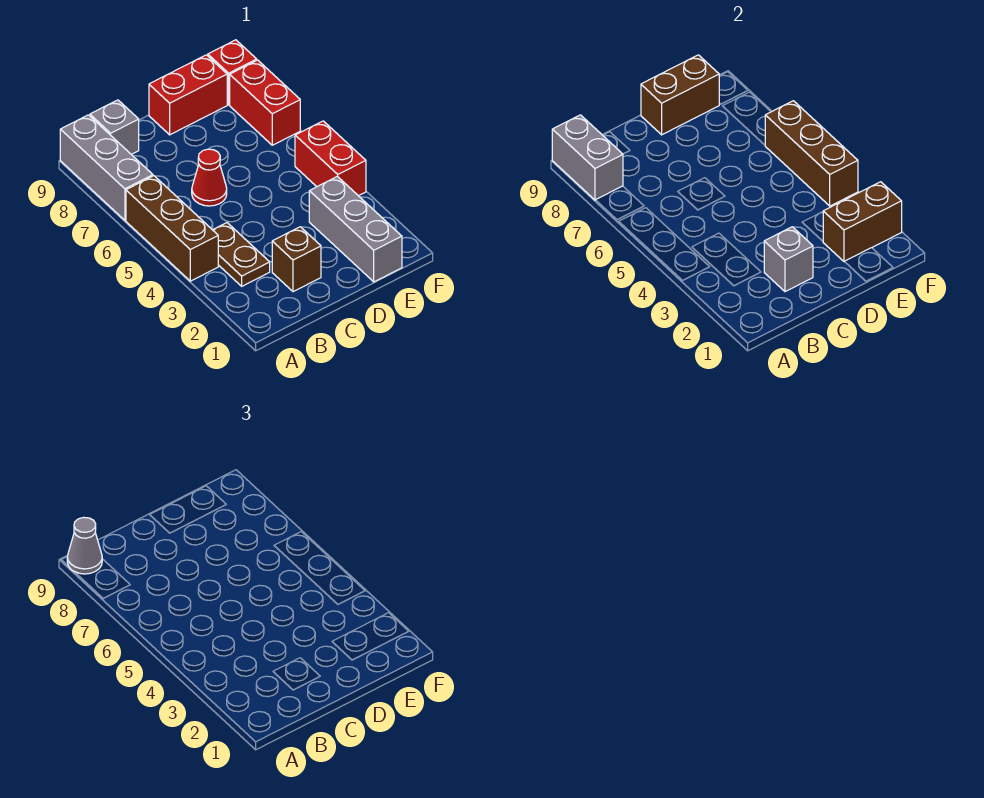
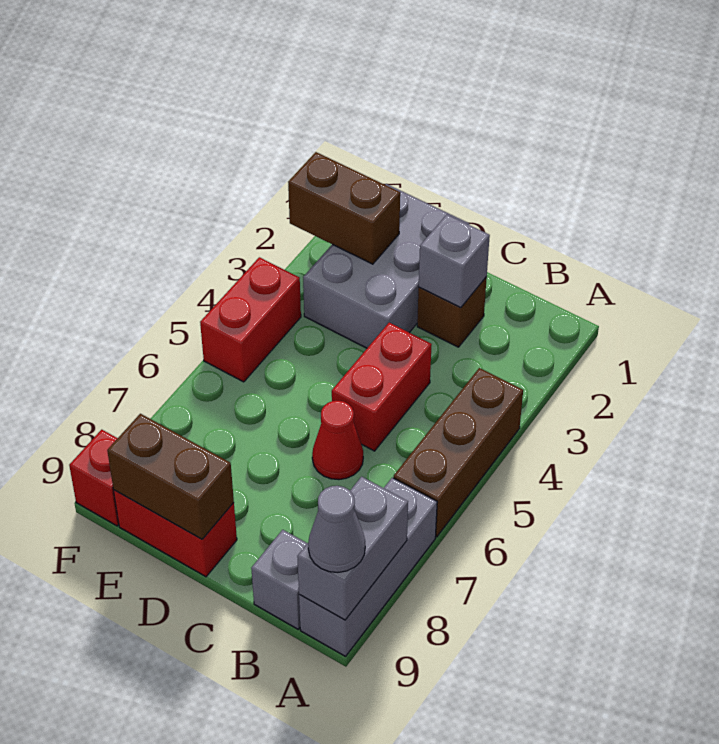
brown plate B3:B4 level 1 -> none
grey brick E1:E3 level 1 -> grey brick D1:E3 level 1
brown brick F4:F6 level 2 -> none
red brick F7:F8 level 1 -> red brick C4:C5 level 1

